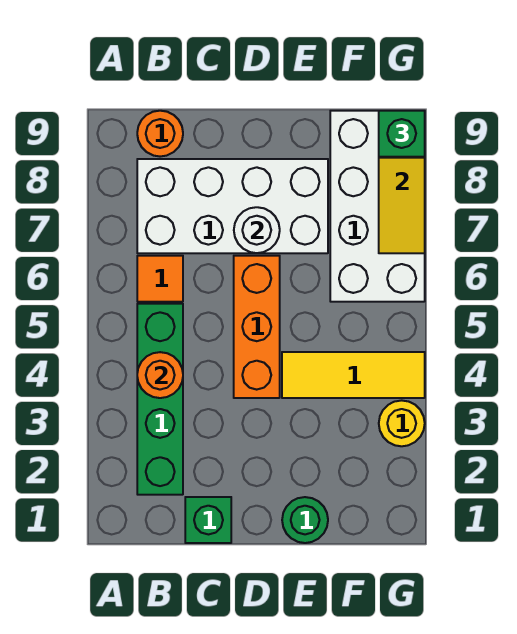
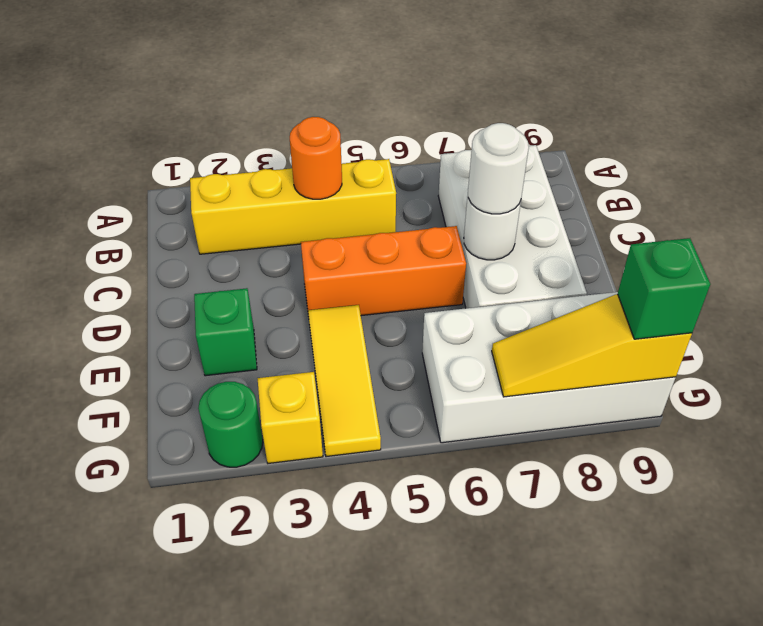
green brick B2:B5 level 1 -> yellow brick B2:B5 level 1
orange tile B6 level 1 -> none
orange round brick B9 level 1 -> none
green brick C1 level 1 -> green brick E2 level 1
none -> white round brick D7 level 3
green round brick E1 level 1 -> green round brick G2 level 1
yellow round brick G3 level 1 -> yellow brick G3 level 1

